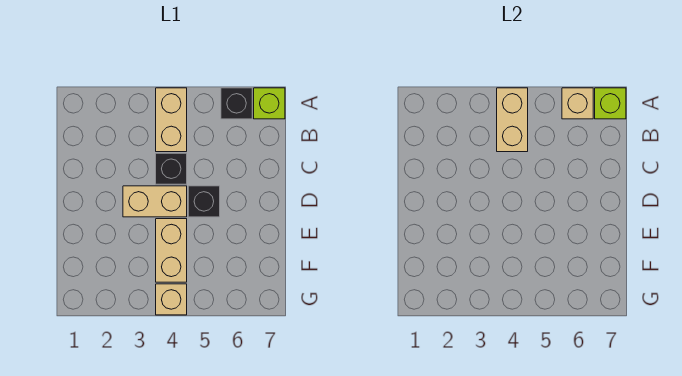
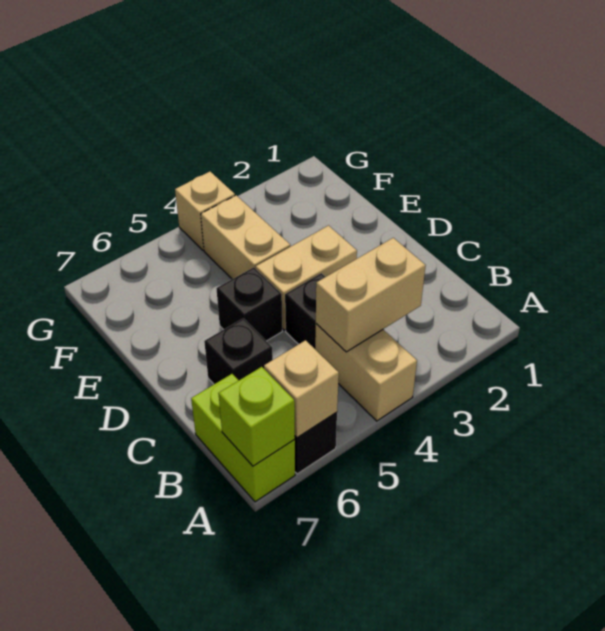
tan brick A4:B4 level 2 -> tan brick B3:B4 level 2
lime brick A7 level 1 -> lime brick A7:B7 level 1
none -> black brick C6 level 1

